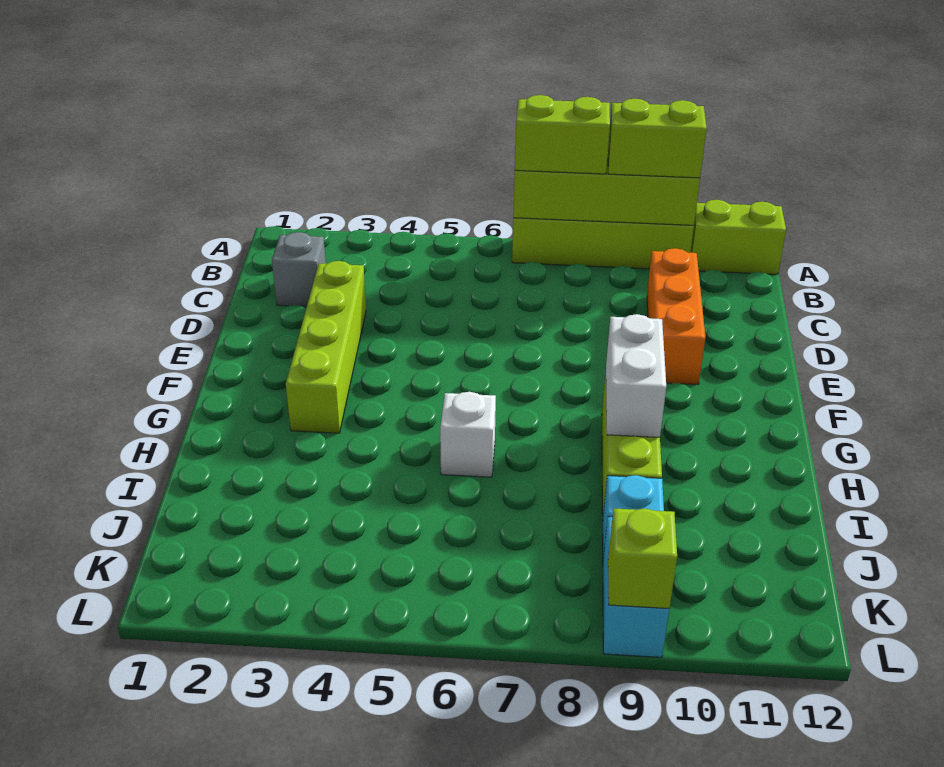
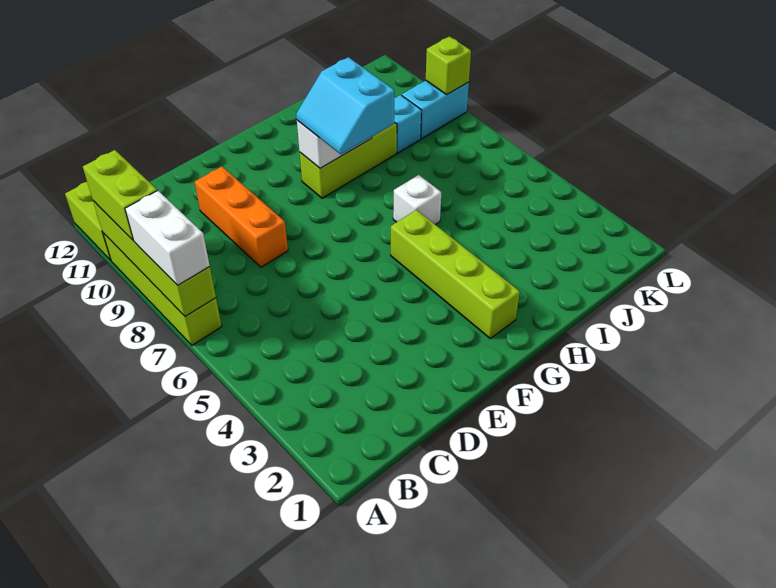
lime brick A7:A8 level 3 -> white brick A7:A8 level 3
grey brick C2 level 1 -> none
orange brick C10:E10 level 1 -> orange brick D8:D10 level 1
lime brick D3:G3 level 1 -> lime brick G2:G5 level 1
none -> cyan slope G8:H9 level 3 top H

